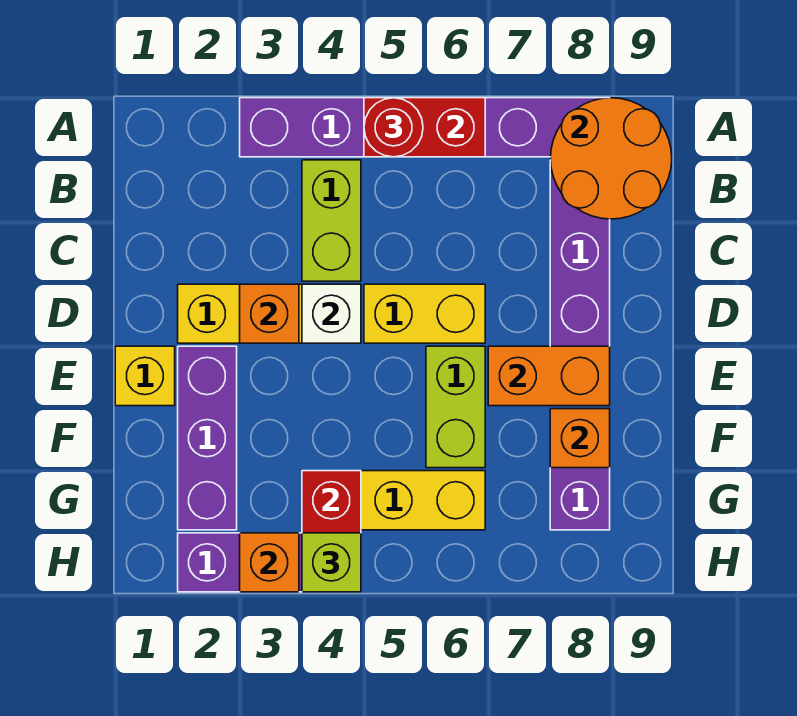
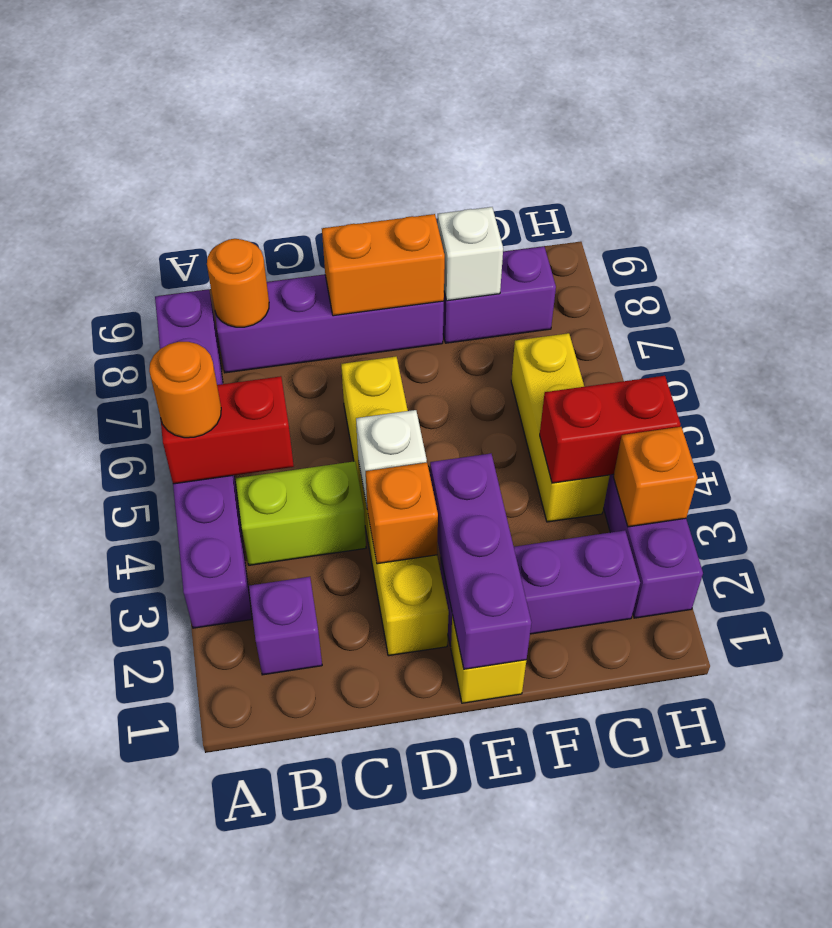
red brick A5:A6 level 2 -> red brick A5:B5 level 2
red round brick A5 level 3 -> orange round brick A5 level 3
orange round brick A8:B9 level 2 -> orange round brick B8 level 2
none -> purple brick B2 level 1
none -> purple brick E1:E3 level 2
lime brick E6:F6 level 1 -> none
orange brick E7:E8 level 2 -> orange brick D8:E8 level 2
orange brick F8 level 2 -> white brick F8 level 2
lime brick H4 level 3 -> none

